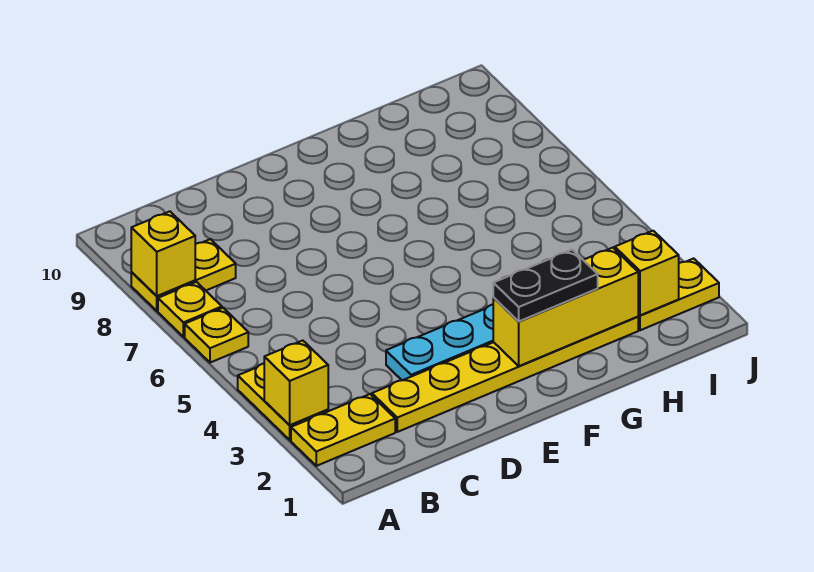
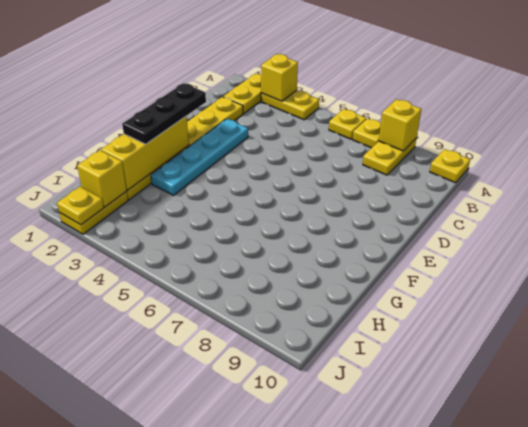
none -> yellow plate A10 level 1
black plate F2:G2 level 3 -> black plate E2:G2 level 3
none -> yellow plate J2 level 2

